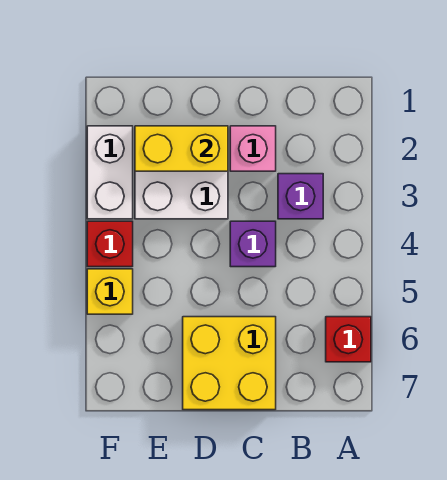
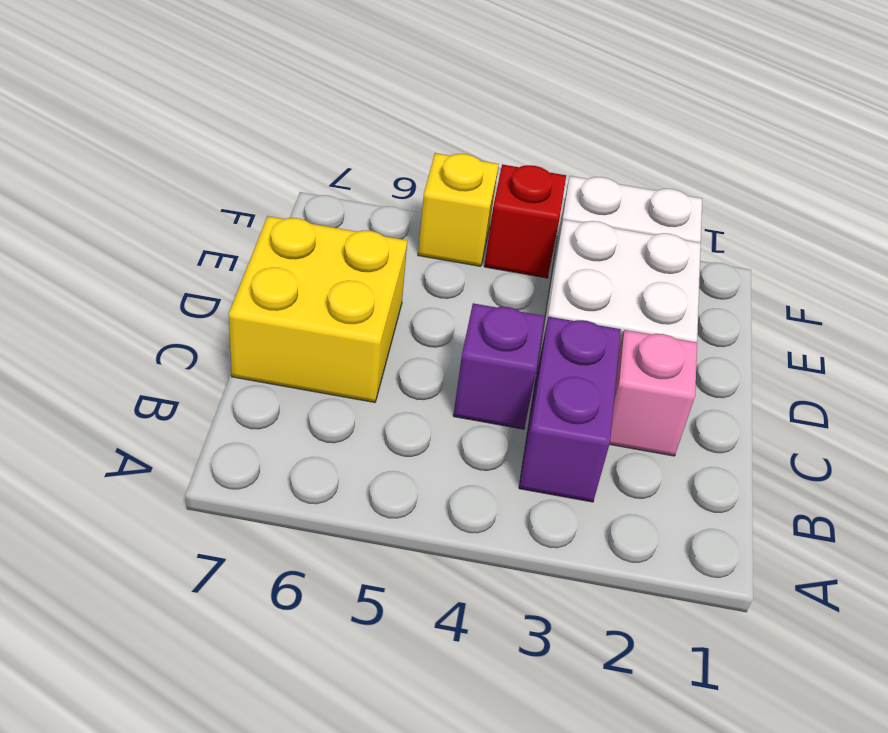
red brick A6 level 1 -> none
purple brick B3 level 1 -> purple brick B3:C3 level 1
yellow brick D2:E2 level 2 -> none

